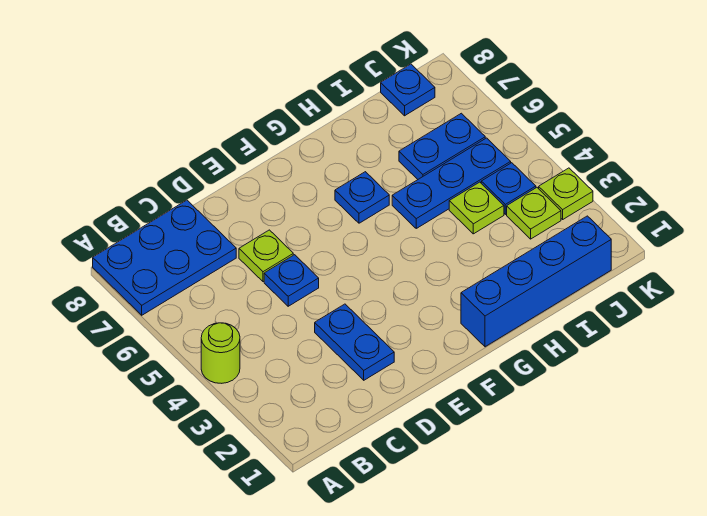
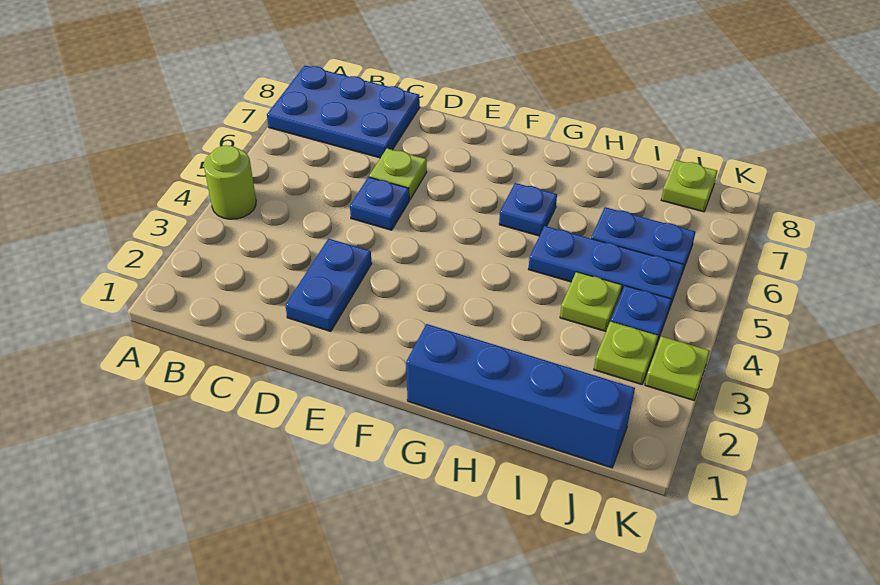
blue plate J8 level 1 -> lime plate J8 level 1

